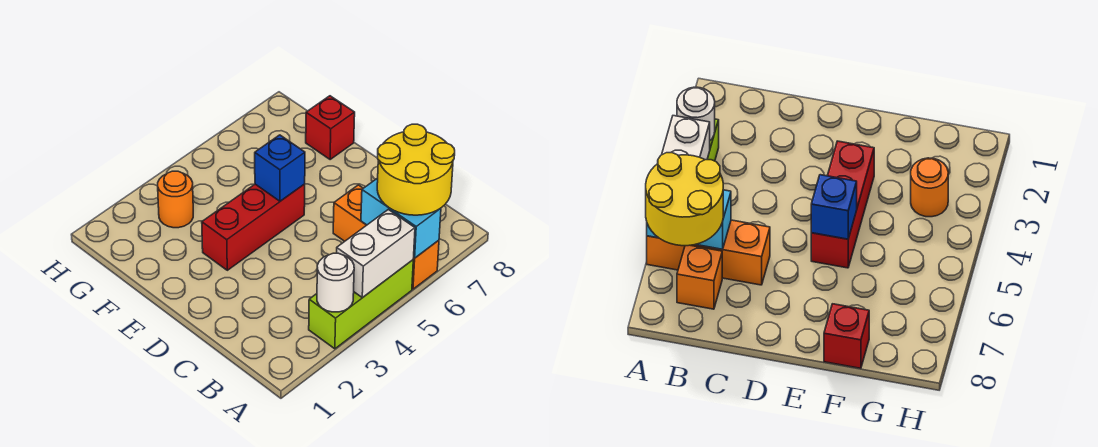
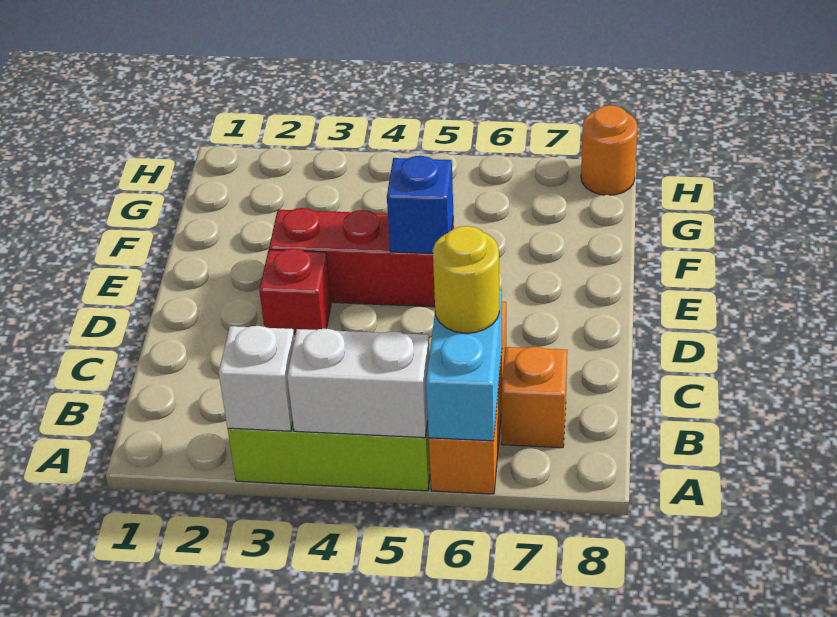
white round brick A3 level 2 -> white brick A3 level 2
yellow round brick A6:B7 level 3 -> yellow round brick B6 level 3
red brick F8 level 1 -> red brick D3 level 1
orange round brick G3 level 1 -> orange round brick H8 level 1

